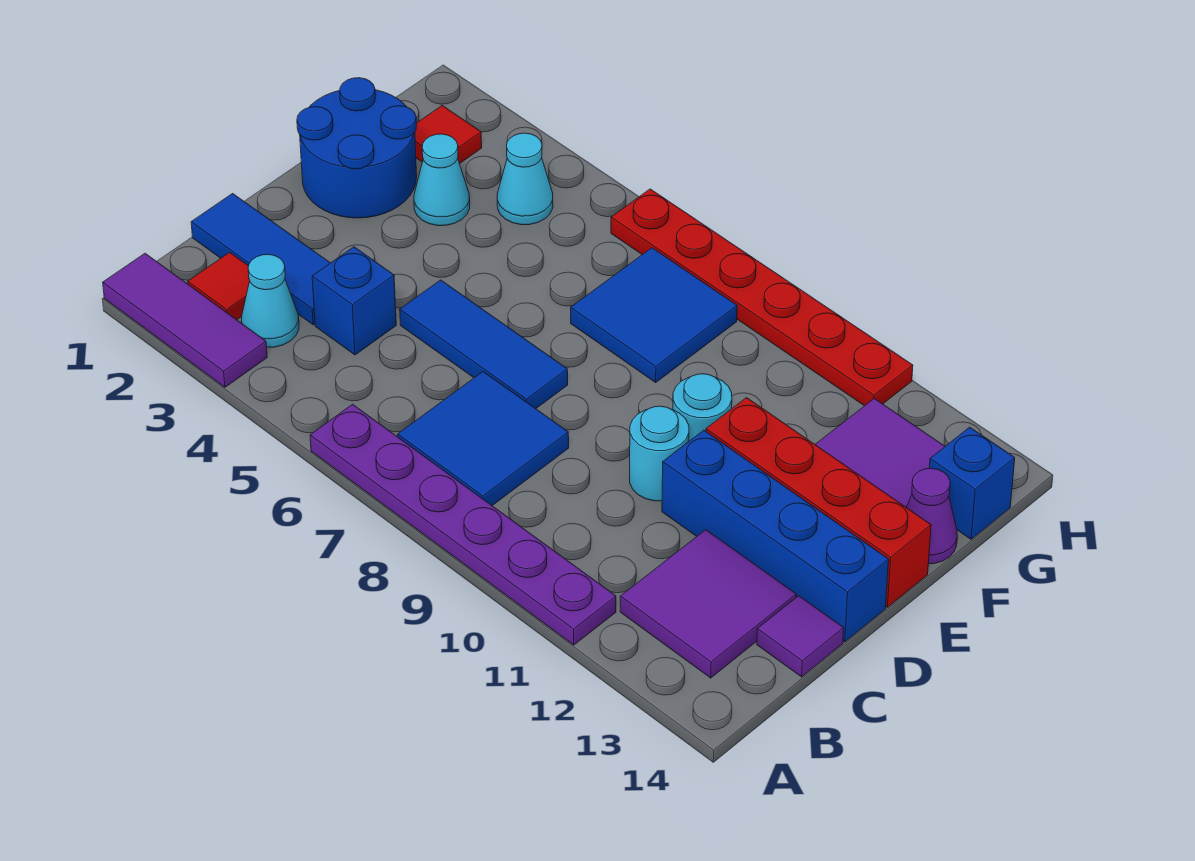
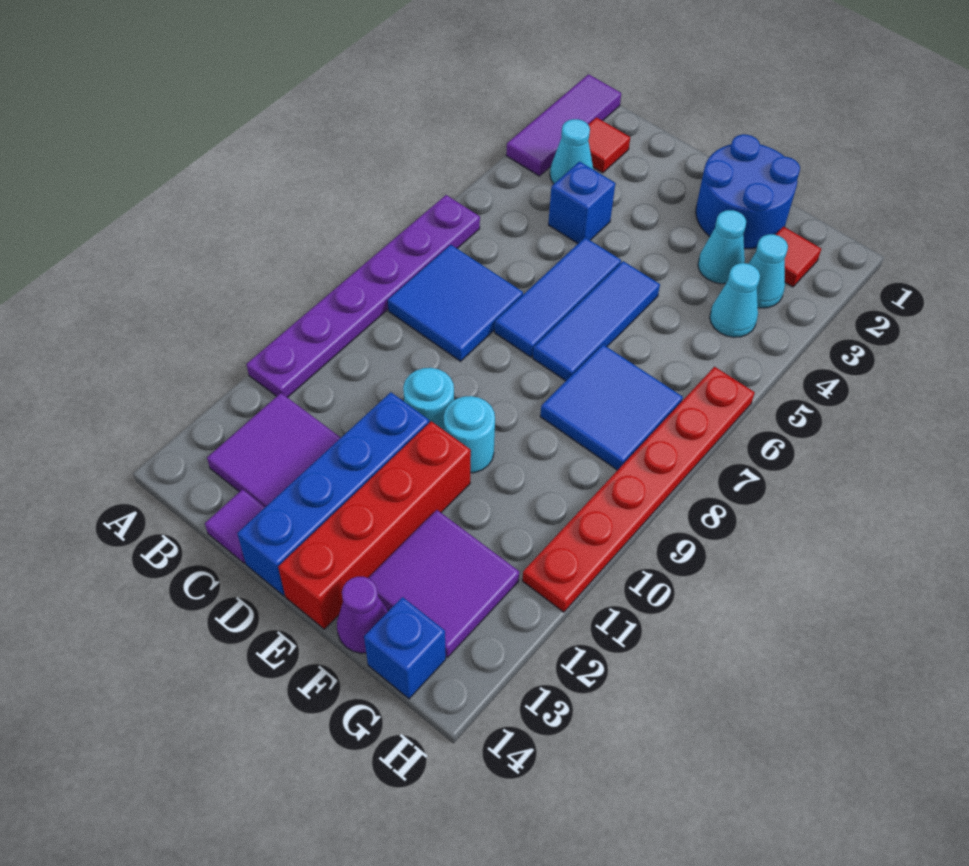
blue tile C1:C3 level 1 -> blue tile E5:E7 level 1
none -> cyan cone G3 level 1

